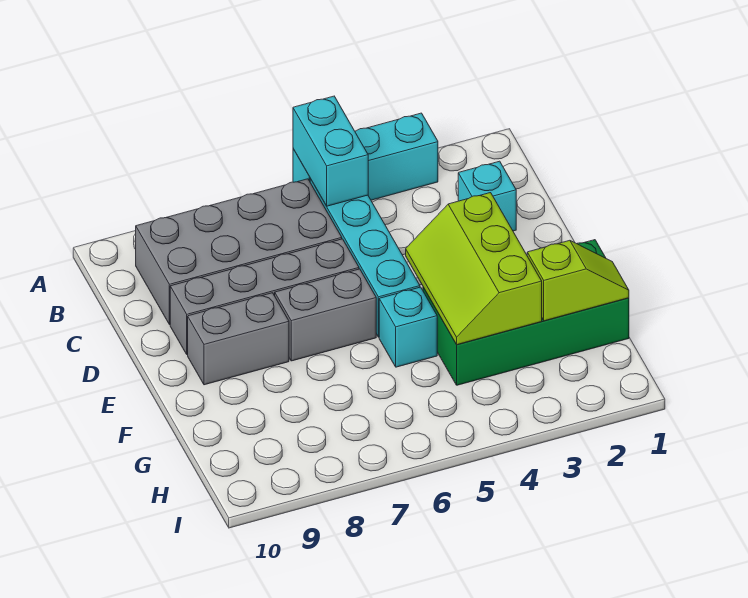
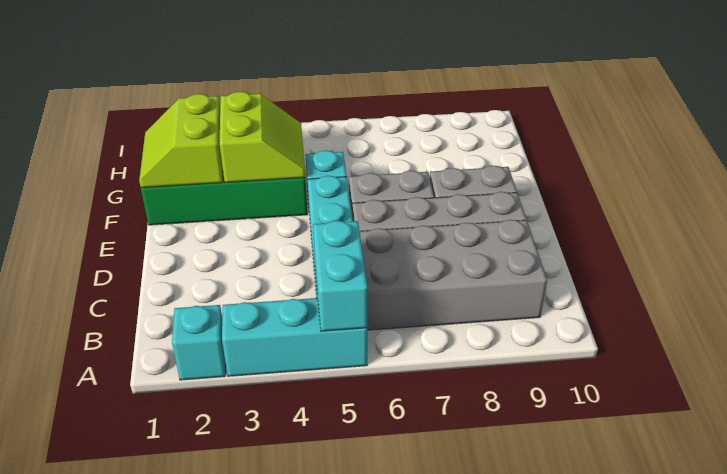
cyan brick C2 level 1 -> cyan brick A2 level 1
lime slope E3:G4 level 2 top 3 -> lime slope F3:G4 level 2 top 3
lime slope G1:G2 level 2 top 2 -> lime slope F1:G2 level 2 top 2

